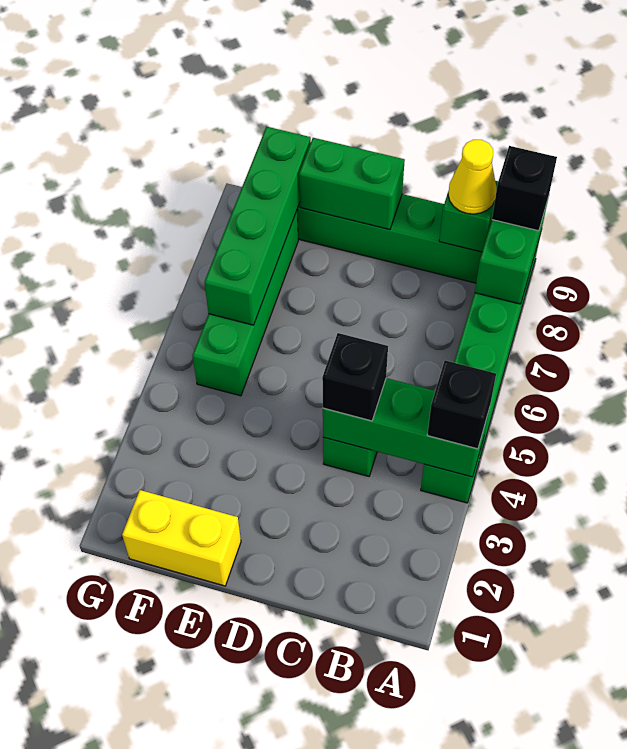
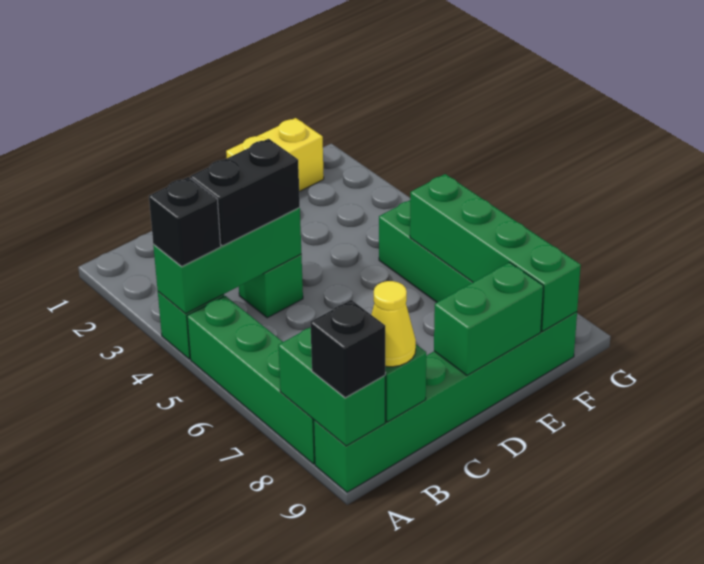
black brick C4 level 3 -> black brick B4:C4 level 3

